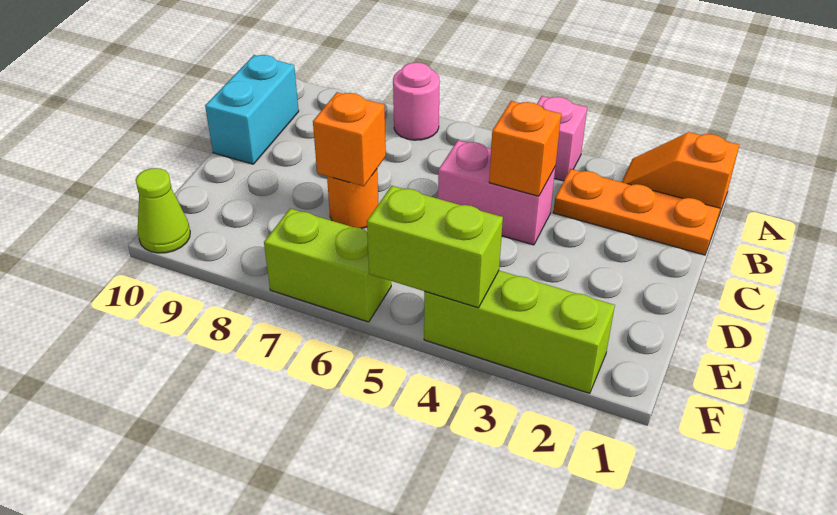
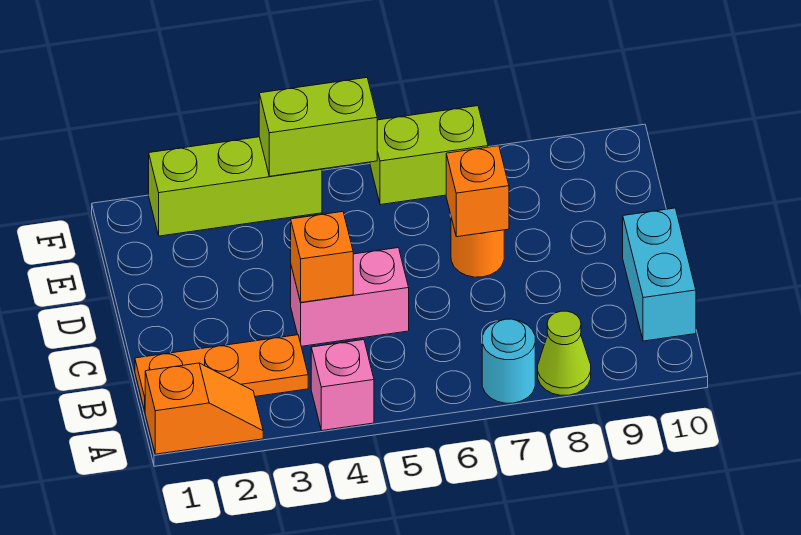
pink round brick A7 level 1 -> cyan round brick A7 level 1
lime cone F10 level 1 -> lime cone A8 level 1

